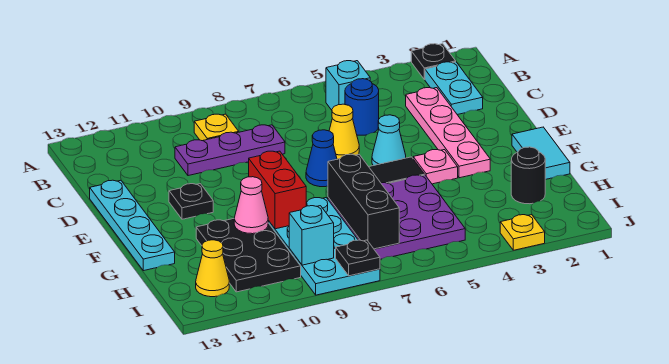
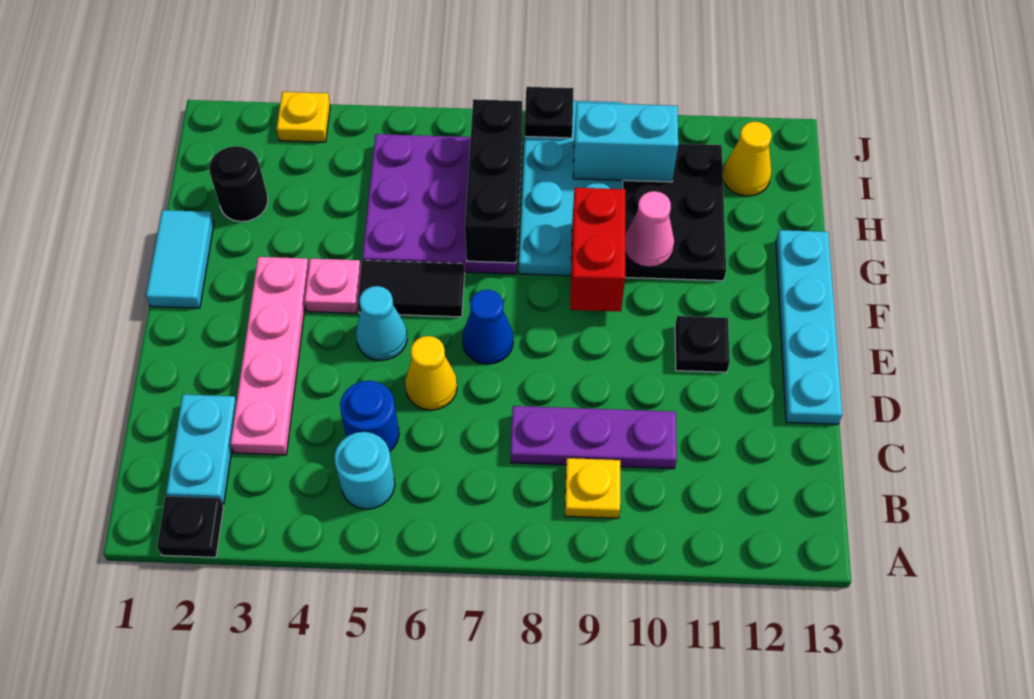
cyan brick B5 level 1 -> cyan round brick B5 level 1
cyan brick I9 level 2 -> cyan brick I9:I10 level 2

